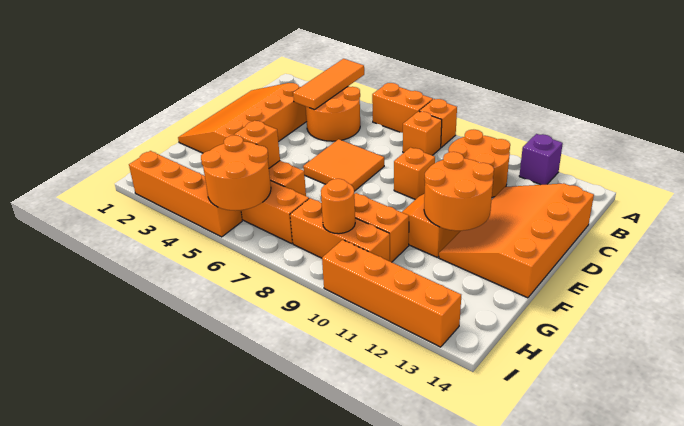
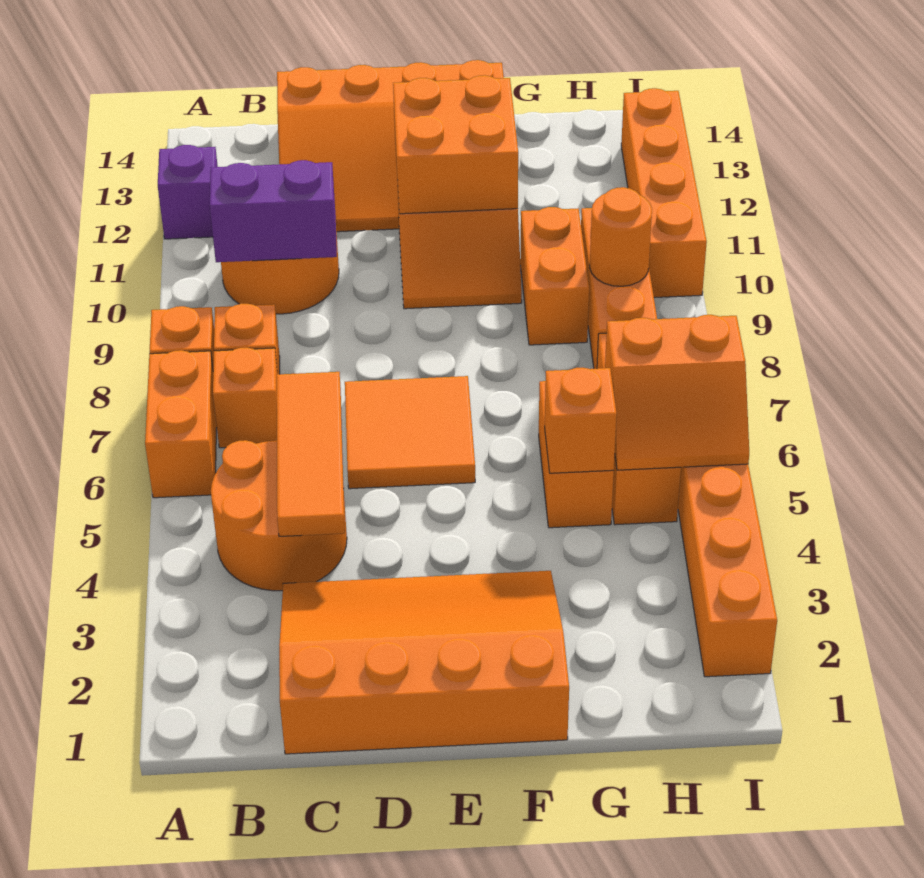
orange tile A4:C4 level 2 -> orange tile C4:C6 level 2
none -> purple brick B10:C10 level 2
orange slope C1:F3 level 1 top 3 -> orange slope C1:F3 level 1 top 1
orange brick D9 level 1 -> orange brick B7 level 1
orange round brick E11:F12 level 2 -> orange brick E11:F12 level 2
orange round brick H5:I6 level 2 -> orange slope H5:I6 level 2 top 6

